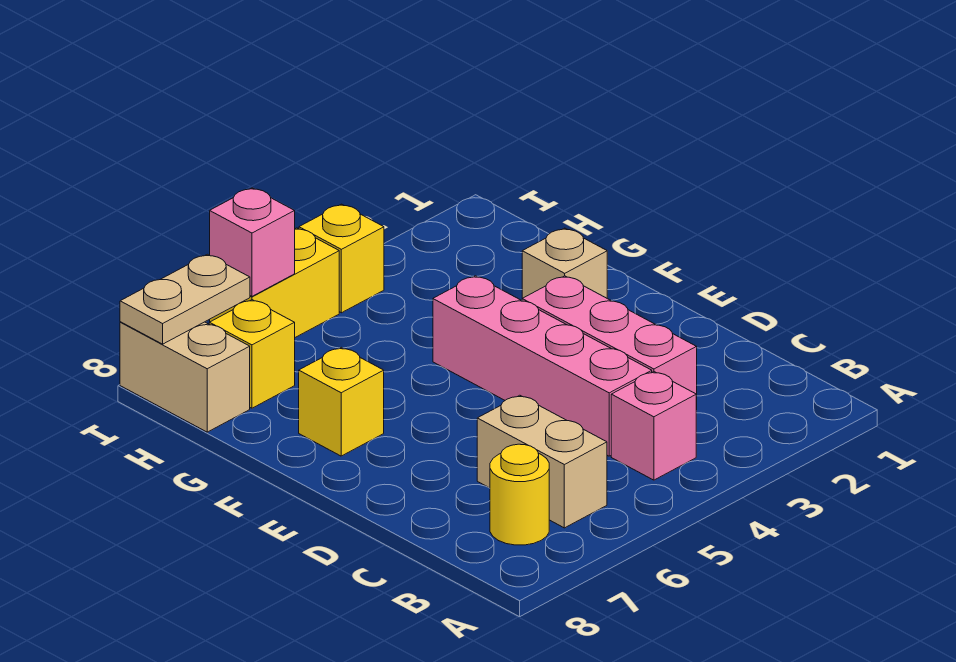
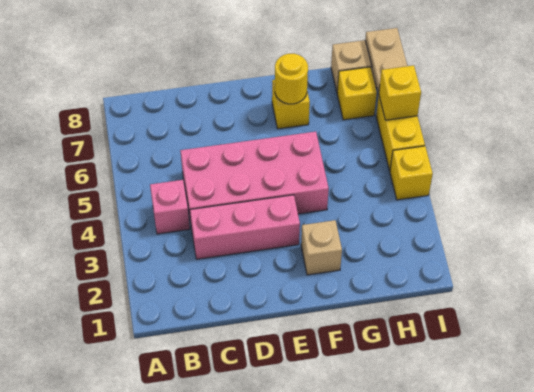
tan brick B6:C6 level 1 -> none
yellow round brick B7 level 1 -> yellow round brick F7 level 2
pink brick C4:F4 level 1 -> pink brick C4:F5 level 1
pink brick I6 level 2 -> yellow brick I6 level 2

